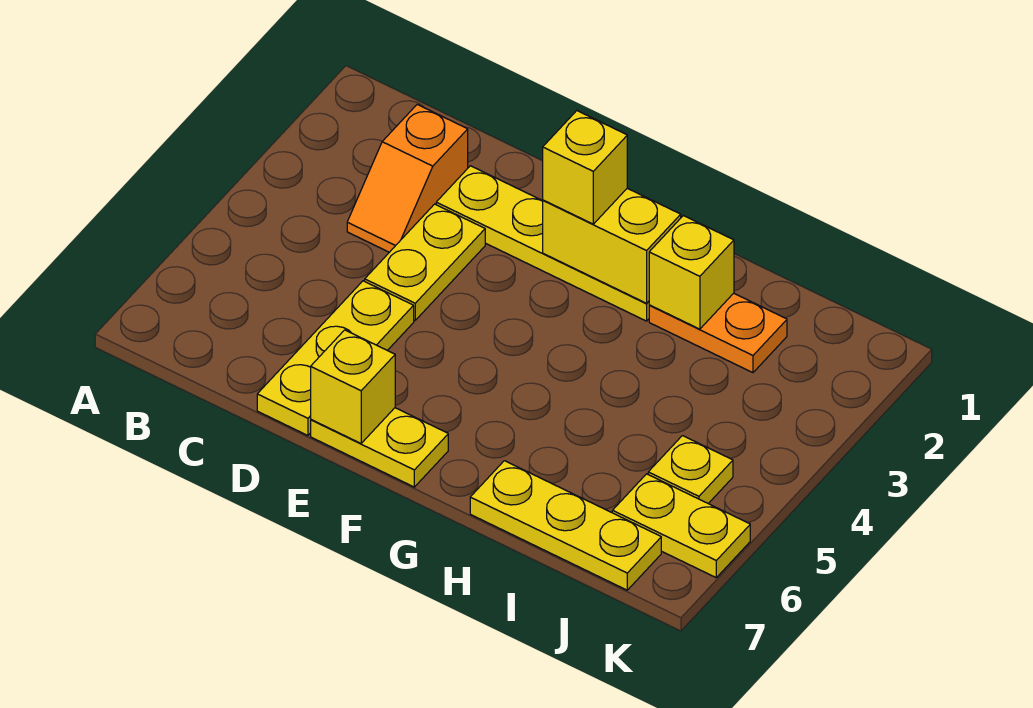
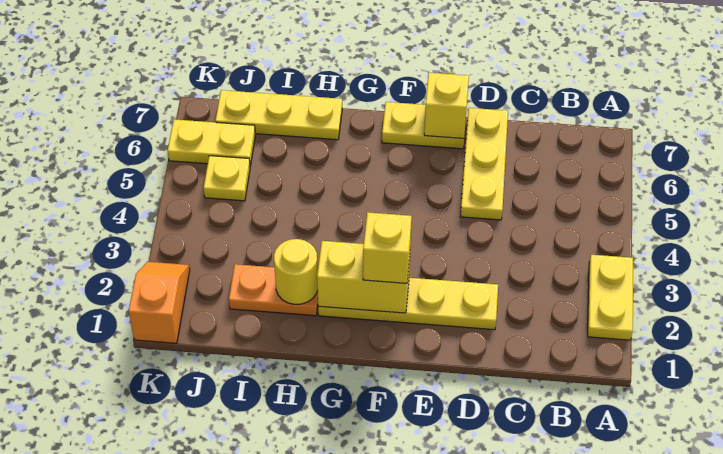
orange slope C2:C3 level 1 top 2 -> orange slope K1:K2 level 1 top 1
yellow plate D3:D4 level 1 -> yellow plate A2:A3 level 1
yellow brick H2 level 2 -> yellow round brick H2 level 2

